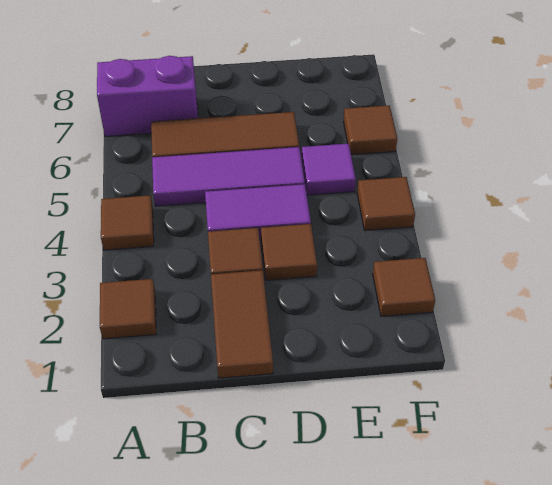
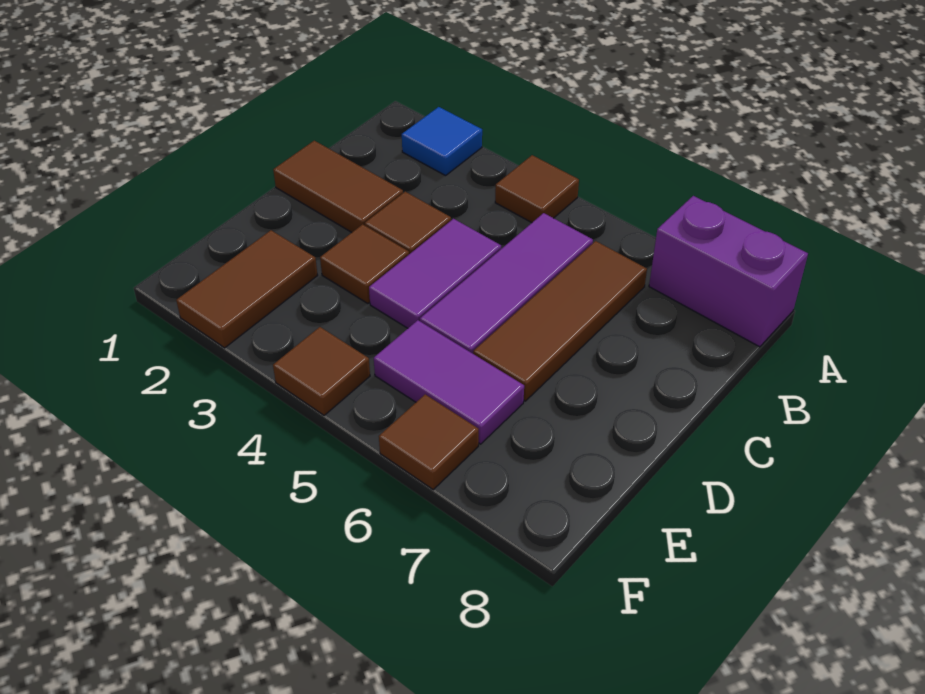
brown tile A2 level 1 -> blue tile A2 level 1
purple brick A7:B7 level 1 -> purple brick A7:A8 level 1
purple tile E5 level 1 -> purple tile E5:E6 level 1
brown tile F2 level 1 -> brown tile E2:F2 level 1

